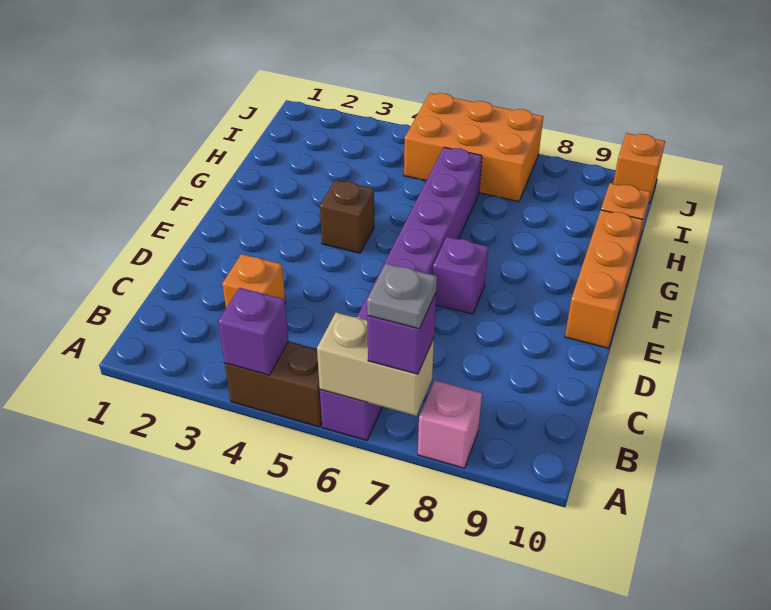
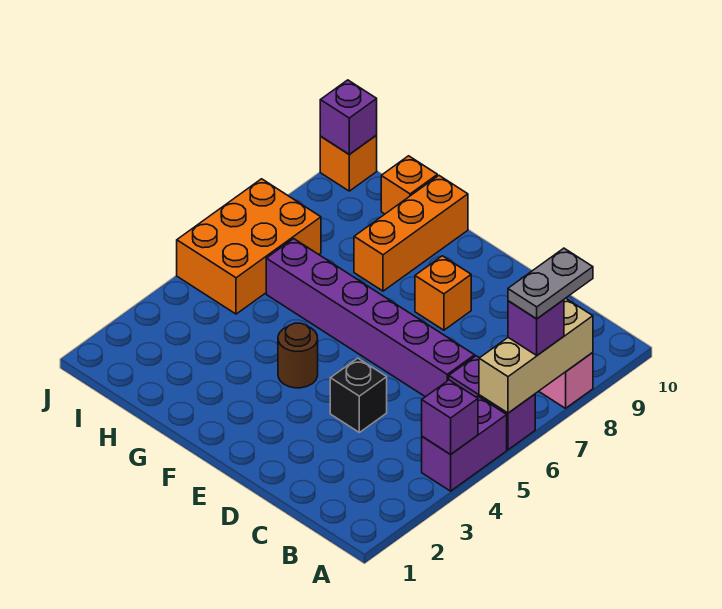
brown brick A4:A5 level 1 -> purple brick A4:A5 level 1
tan brick A6:A7 level 2 -> tan brick A6:A8 level 2
grey plate A7 level 4 -> grey plate A7:A8 level 4
orange brick C3 level 1 -> orange brick E8 level 1
none -> black brick D4 level 1
purple brick E7 level 1 -> purple brick J10 level 2
orange brick E10:G10 level 1 -> orange brick G8:G10 level 1
brown brick F4 level 1 -> brown round brick F4 level 1

